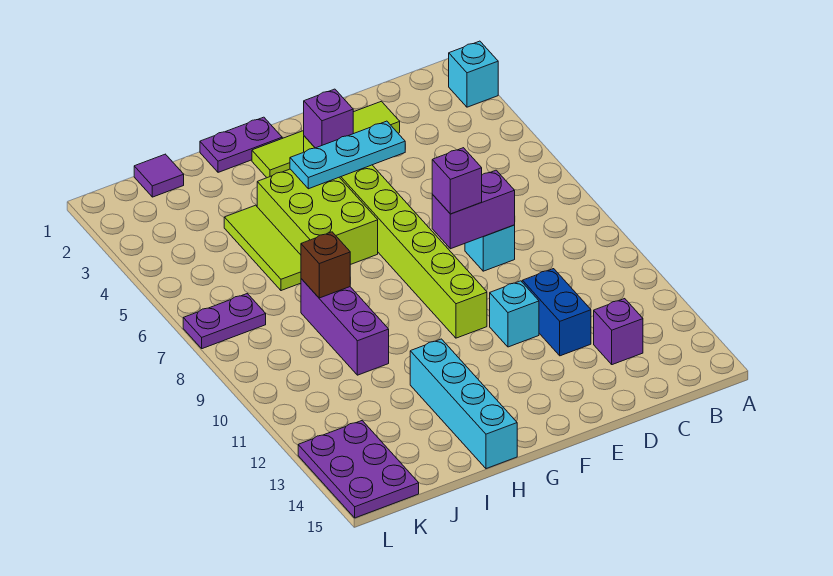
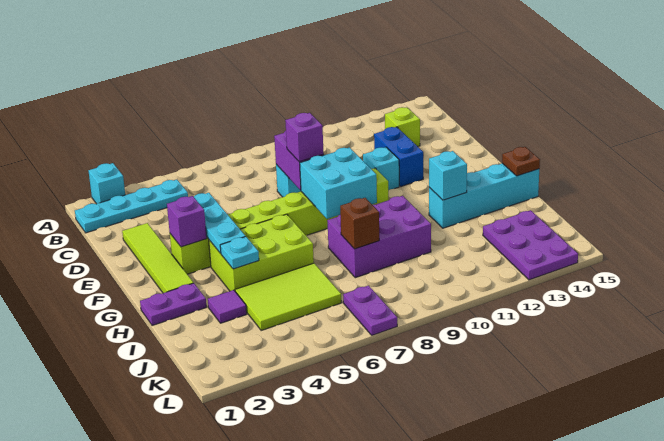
none -> cyan plate B1:B4 level 1
purple brick C13 level 1 -> lime brick C13 level 1
blue brick D11:D12 level 1 -> blue brick D12:E12 level 1
none -> cyan brick F8:G9 level 2
purple plate G1:H1 level 1 -> purple plate H1:H2 level 1
none -> cyan plate H4 level 2
none -> cyan brick H12 level 2
none -> brown plate H15 level 2
lime tile I4:I6 level 1 -> lime tile I4:J6 level 1
purple brick I8:I10 level 1 -> purple brick H8:I10 level 1
purple tile J1 level 1 -> purple tile I3 level 1
purple plate K13:L15 level 1 -> purple plate J13:L14 level 1

